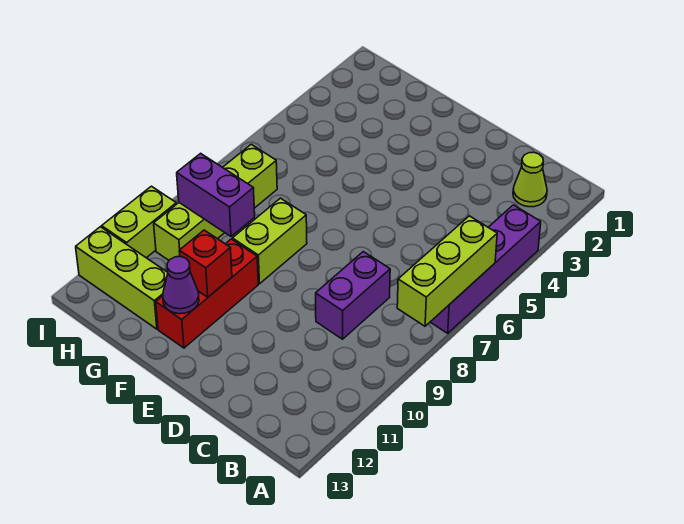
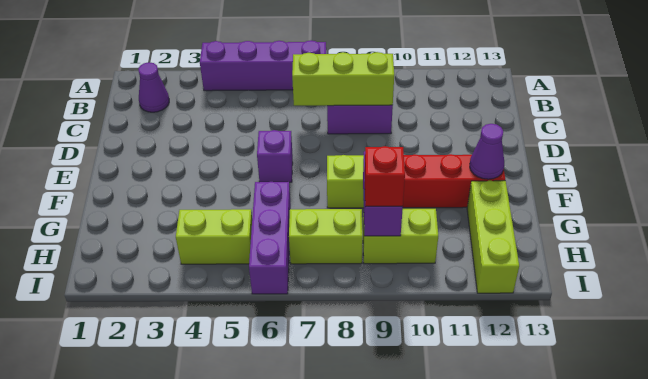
lime brick A6:A8 level 2 -> lime brick C7:C9 level 2
lime cone B2 level 1 -> purple cone B2 level 1
none -> purple brick E6 level 1
red brick F11 level 2 -> red brick H9 level 3
none -> purple brick G6:I6 level 1
lime brick I10:I11 level 1 -> lime brick H4:H5 level 1

